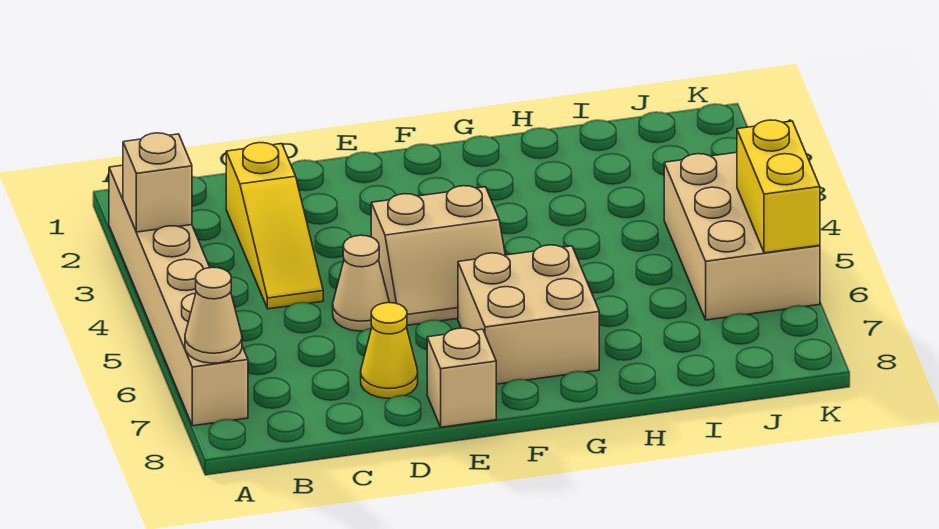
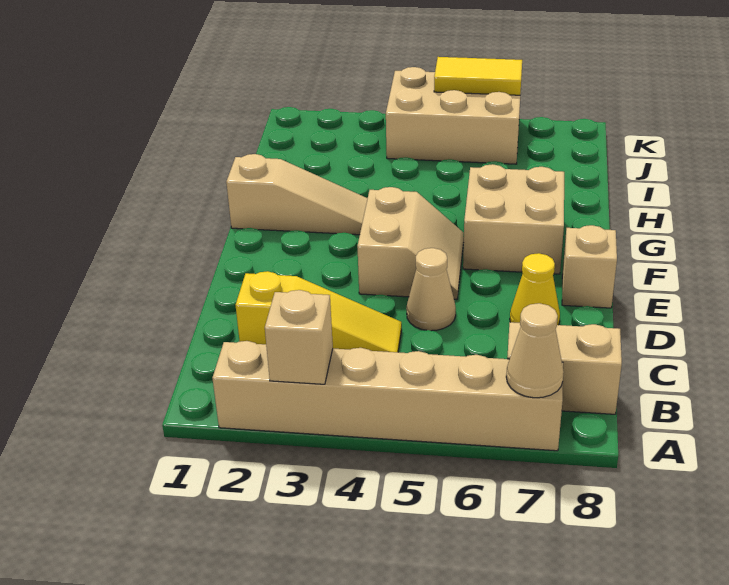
none -> tan brick B7:B8 level 1
none -> tan slope G1:G3 level 1 top 1
yellow brick K5:K6 level 2 -> yellow tile K5:K6 level 2

